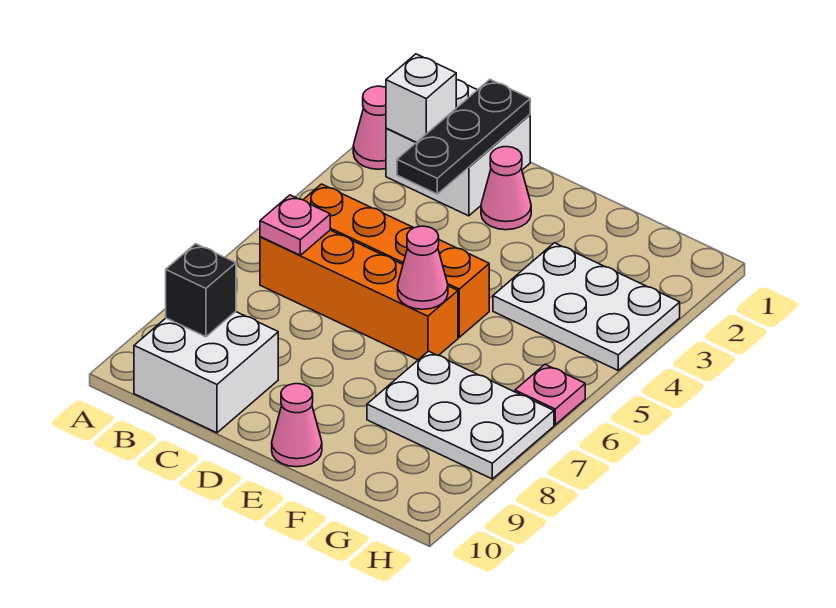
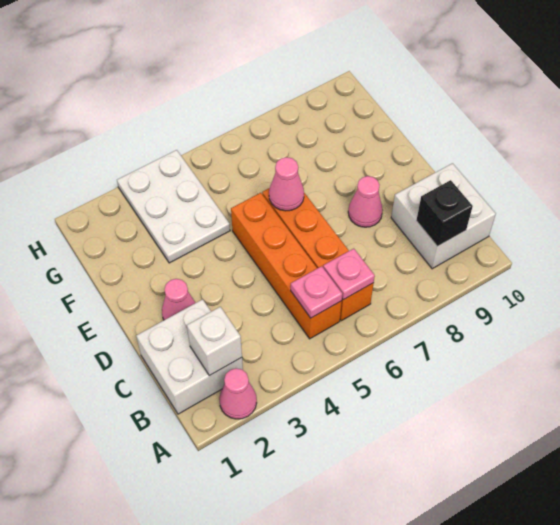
black plate C1:C3 level 2 -> none
pink cone E10 level 1 -> pink cone D8 level 1
white plate F7:H8 level 1 -> none
pink plate H6 level 1 -> pink plate B5 level 2

